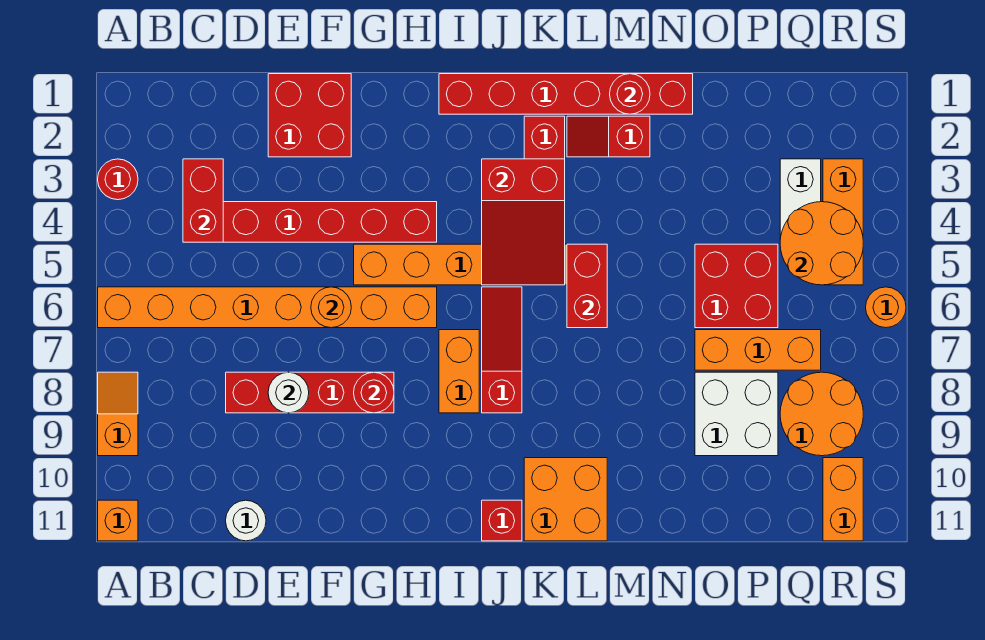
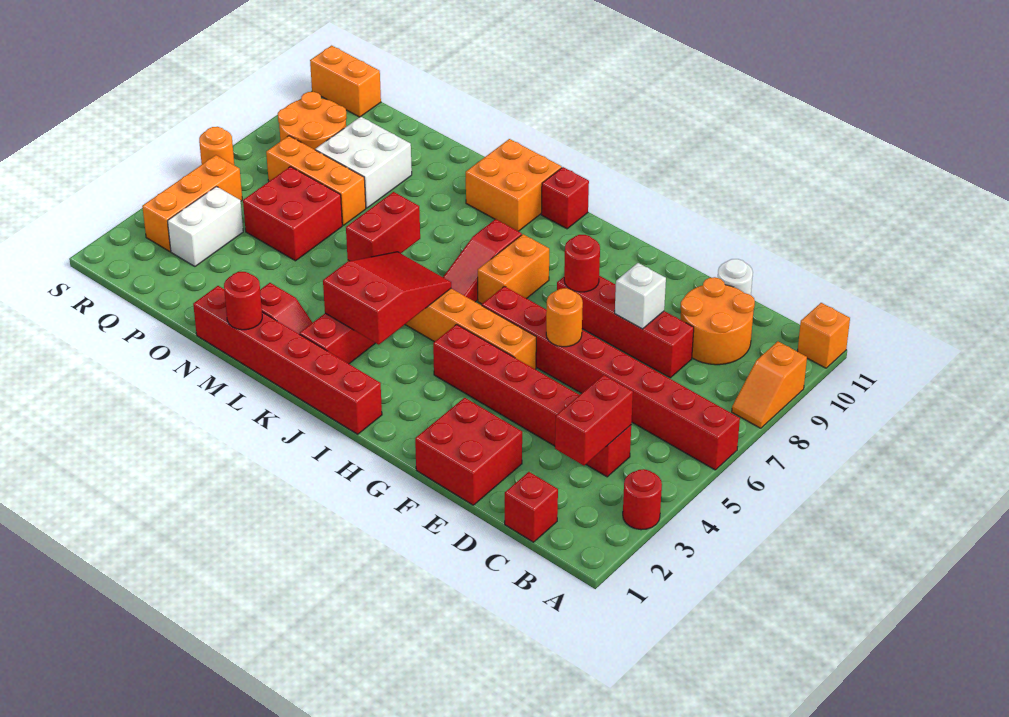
orange brick A6:H6 level 1 -> red brick A6:H6 level 1
none -> red brick C1 level 1
white round brick E8 level 2 -> white brick E8 level 2
orange round brick Q4:R5 level 2 -> orange round brick C9:D10 level 1
orange brick R10:R11 level 1 -> orange brick R11:S11 level 1

